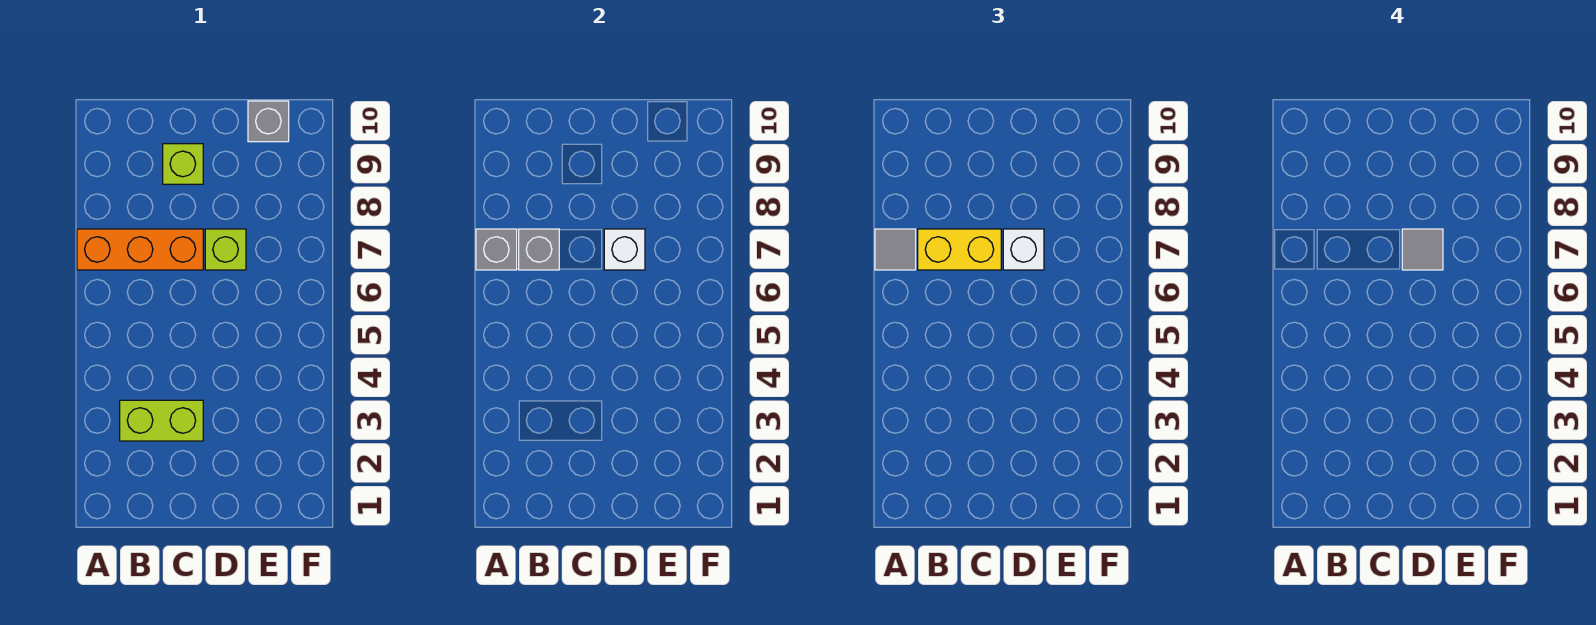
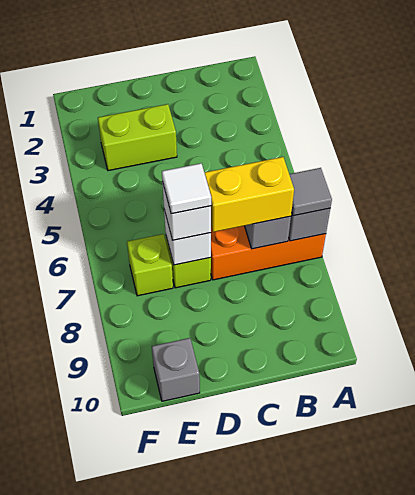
lime brick B3:C3 level 1 -> lime brick D3:E3 level 1
lime brick C9 level 1 -> lime brick E7 level 1
grey tile D7 level 4 -> white tile D7 level 4

